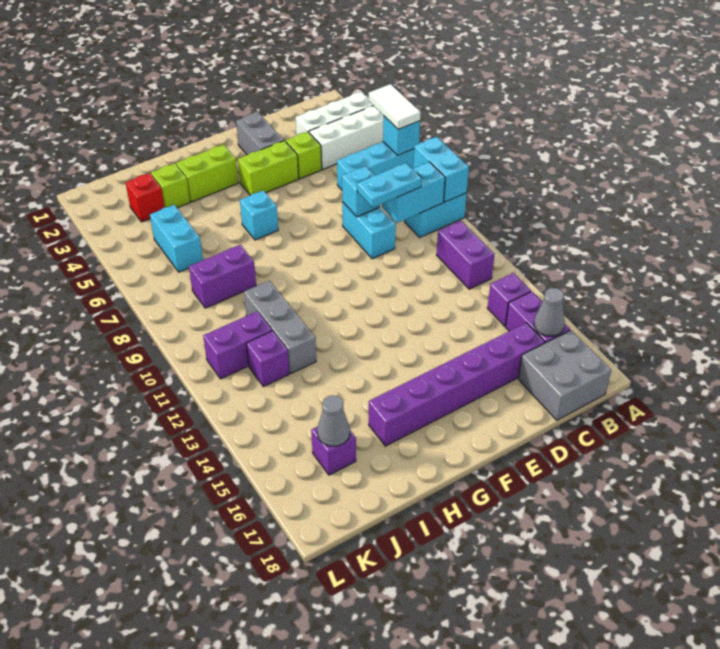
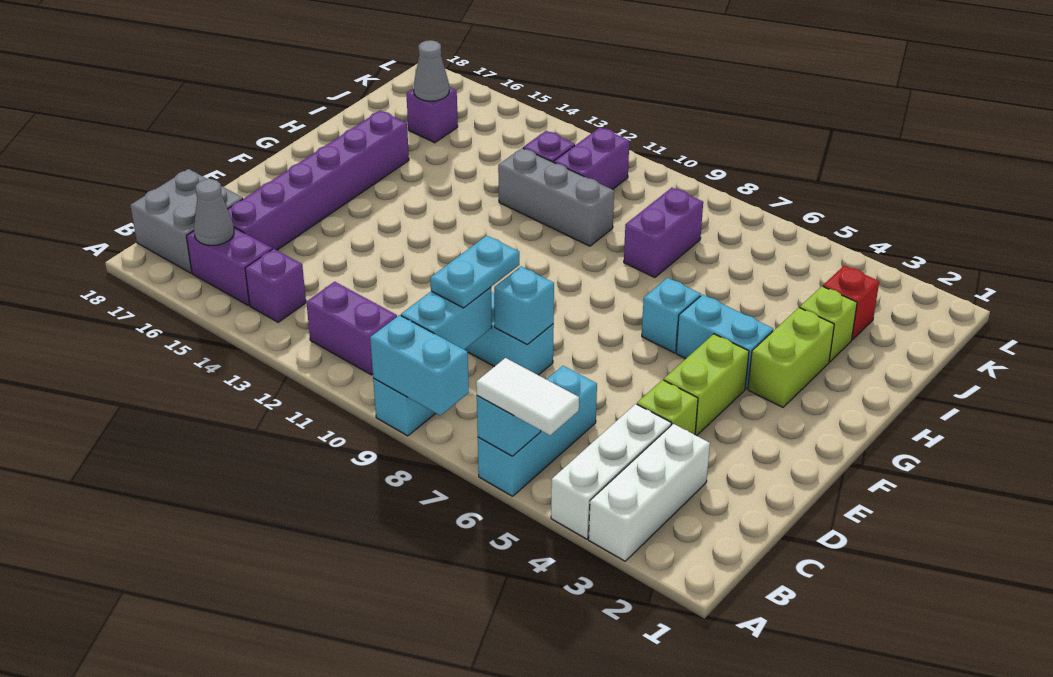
grey brick E2:E3 level 1 -> none
cyan brick J5:J6 level 1 -> cyan brick G4:G5 level 1

